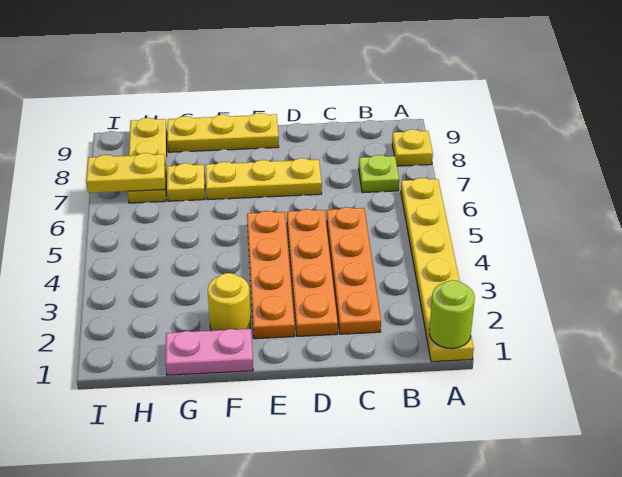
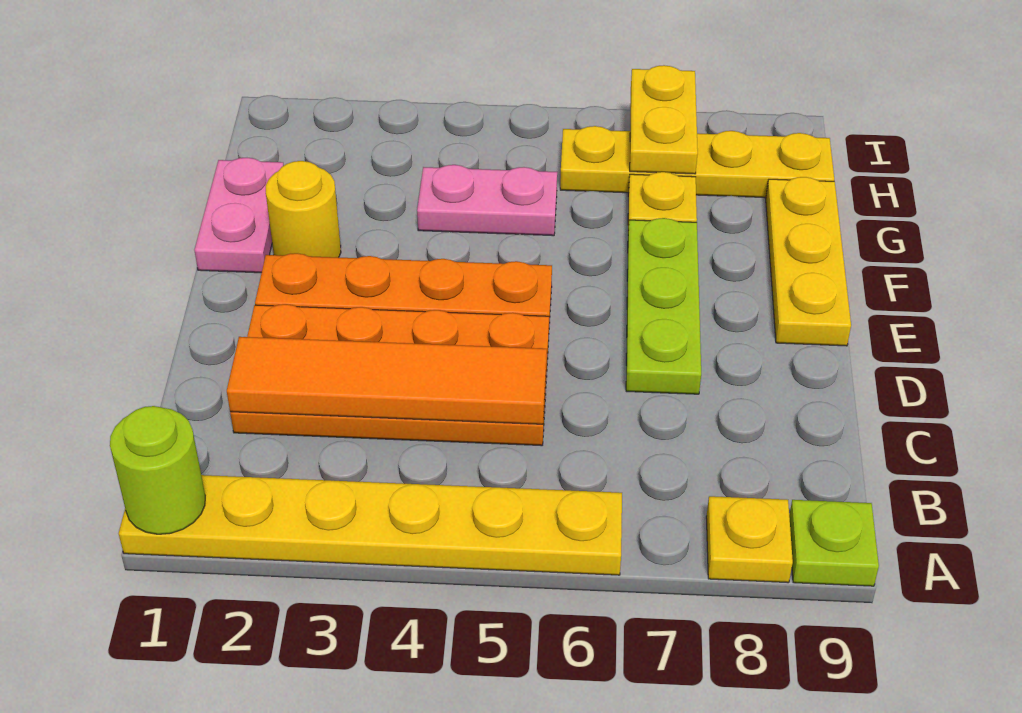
lime plate B7 level 1 -> lime plate A9 level 1
none -> orange tile C2:C5 level 2
yellow plate D7:F7 level 1 -> lime plate D7:F7 level 1
none -> pink plate G4:G5 level 1
yellow plate H7:H9 level 1 -> yellow plate H6:H9 level 1

